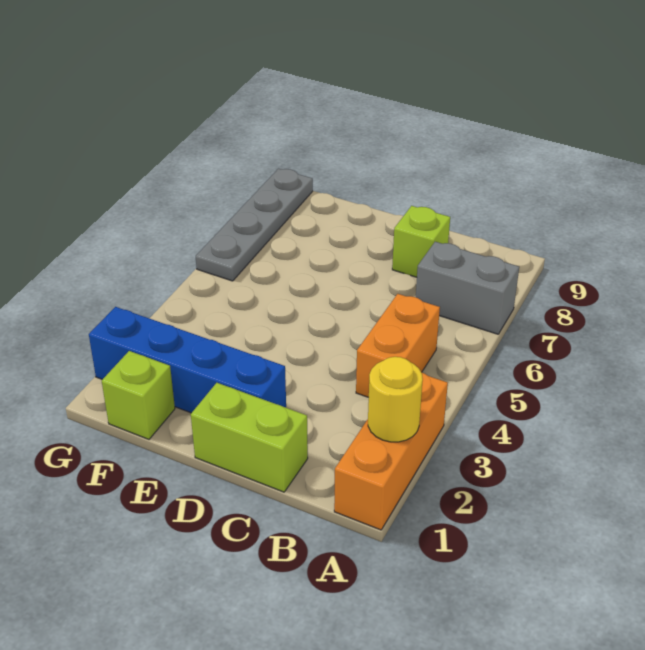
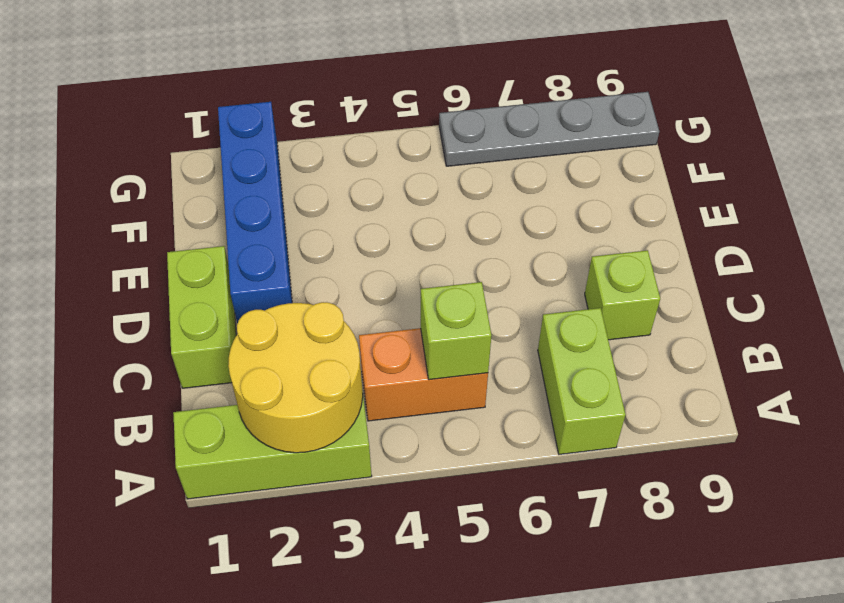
orange brick A1:A3 level 1 -> lime brick A1:A3 level 1
yellow round brick A2 level 2 -> yellow round brick A2:B3 level 2
grey brick A7:B7 level 1 -> lime brick A7:B7 level 1
lime brick F1 level 1 -> lime brick B5 level 2

